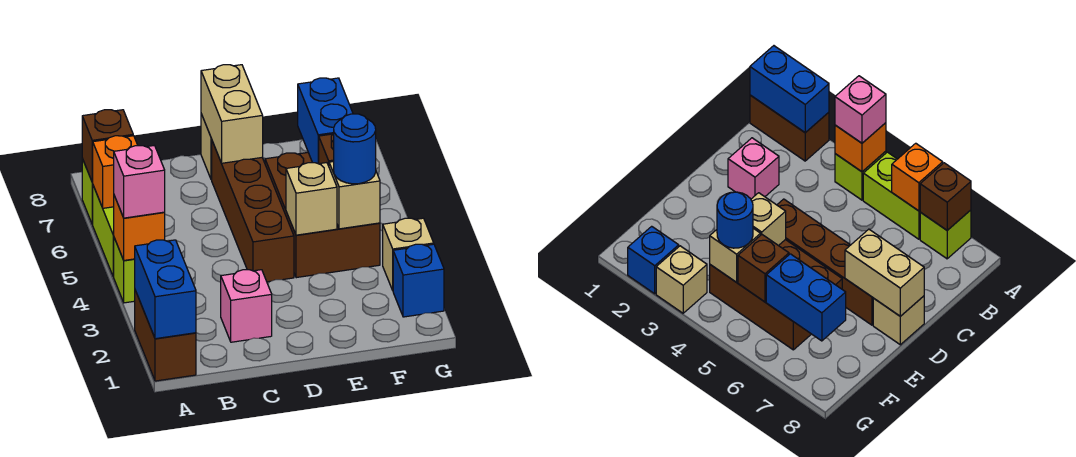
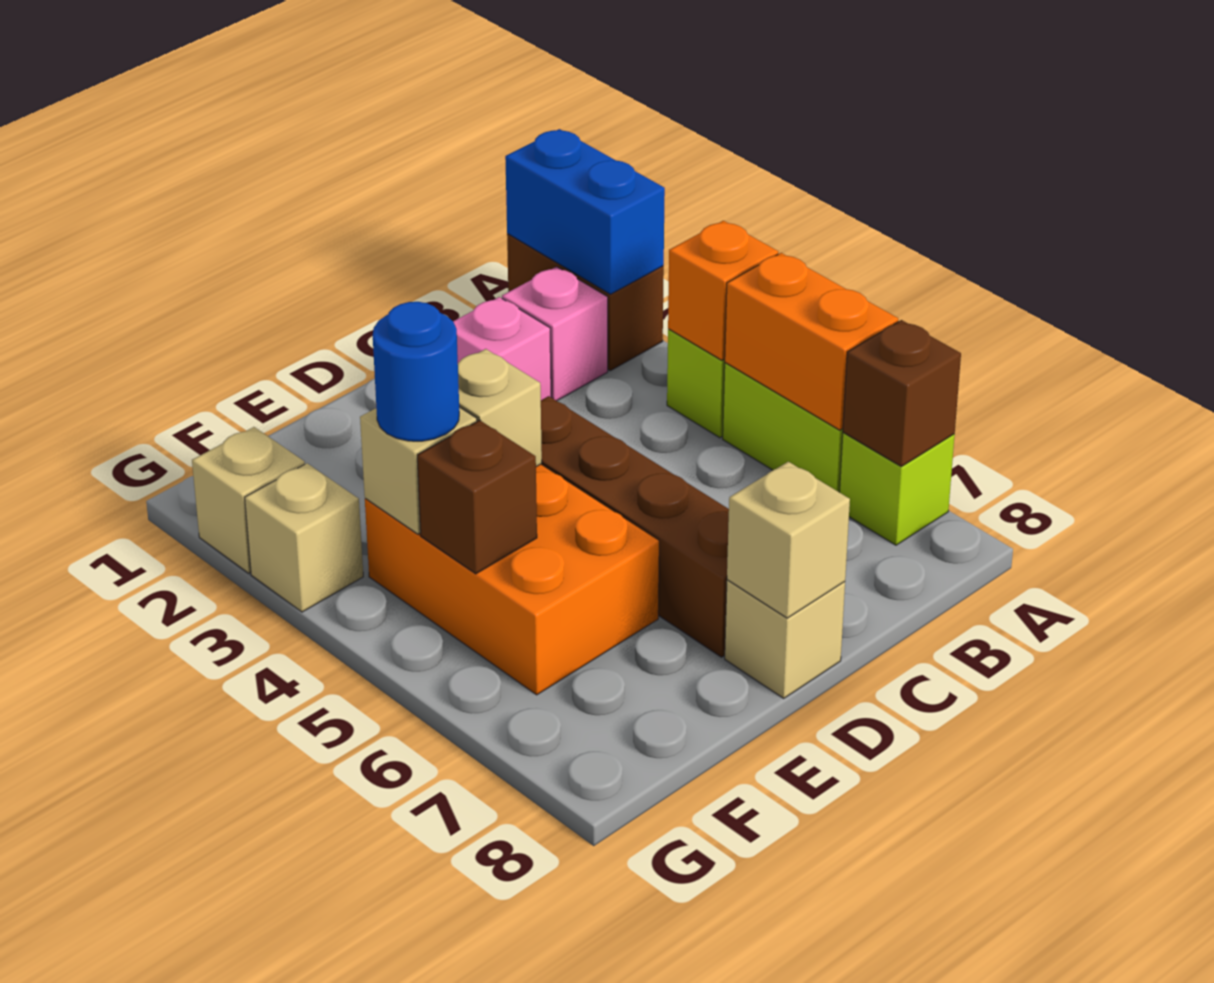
pink brick A4 level 3 -> pink brick B2 level 1
orange brick A6 level 2 -> orange brick A5:A6 level 2
tan brick D7:D8 level 2 -> tan brick D8 level 2
brown brick E4:F6 level 1 -> orange brick E4:F6 level 1
blue brick F6:F7 level 2 -> none
blue brick G2 level 1 -> tan brick G2 level 1

